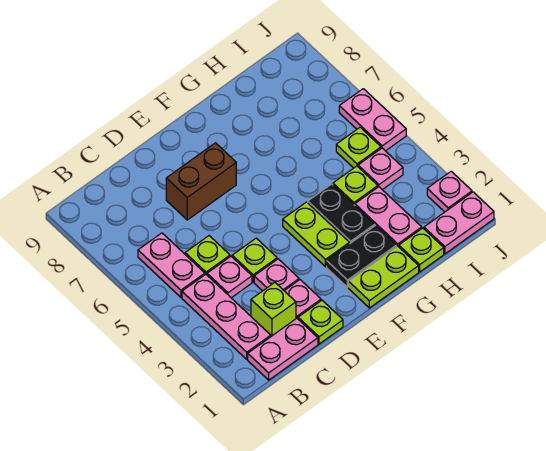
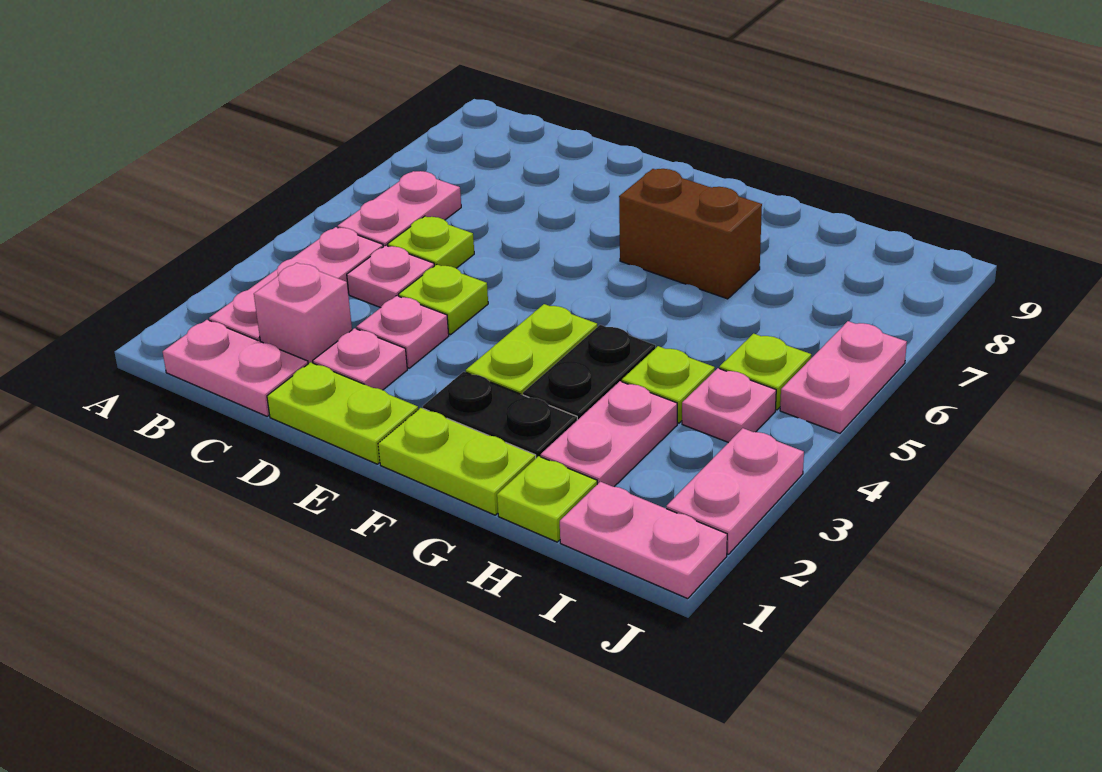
lime brick C2 level 1 -> pink brick C2 level 1
lime plate D1 level 1 -> lime plate D1:E1 level 1
brown brick D7:E7 level 1 -> brown brick F7:G7 level 1
pink plate J2 level 1 -> pink plate J2:J3 level 1

